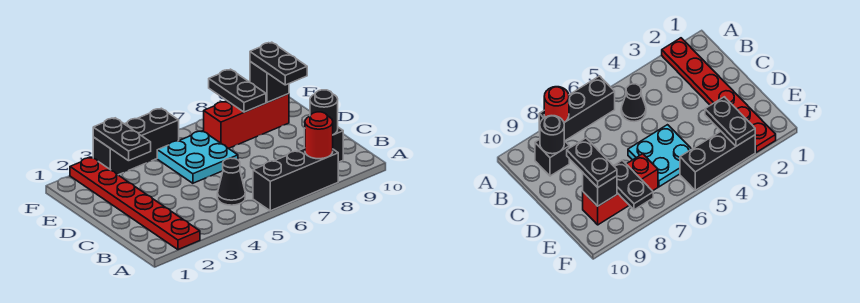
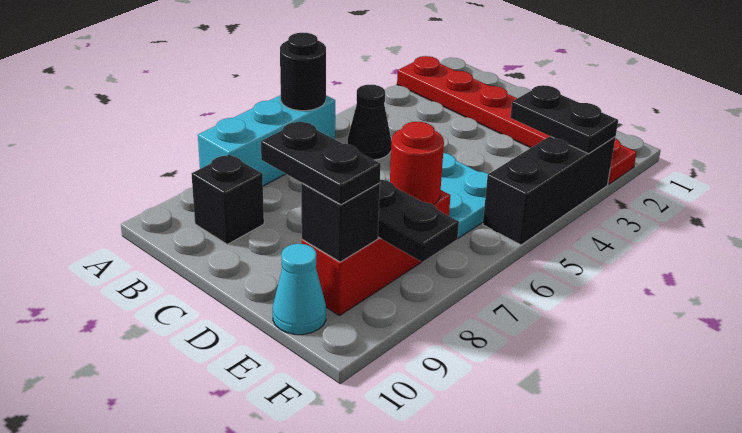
black brick A6:A8 level 1 -> cyan brick A6:A8 level 1
red round brick A8 level 2 -> red round brick E7 level 2
black round brick B9 level 2 -> black round brick A6 level 2
none -> cyan cone E10 level 1

